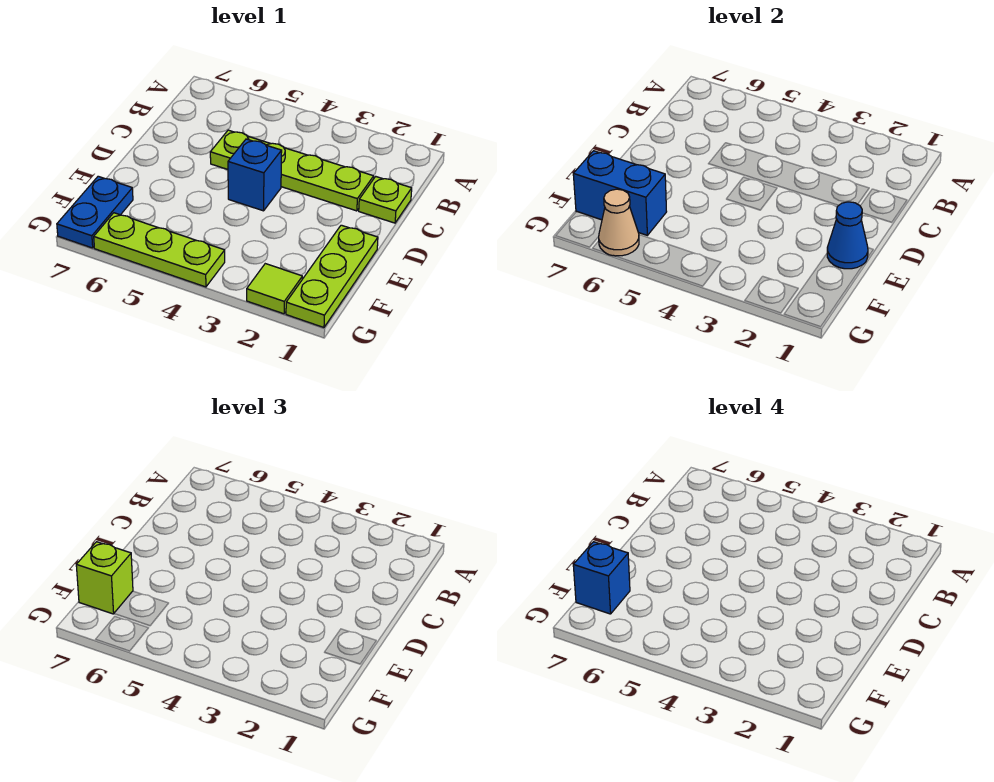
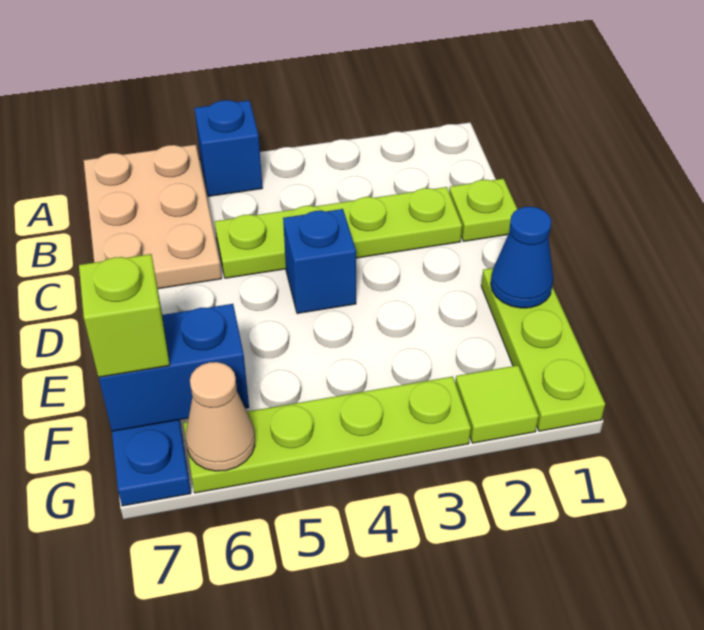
none -> tan plate A6:C7 level 1
blue brick F7 level 4 -> blue brick A5 level 1
lime plate G4:G6 level 1 -> lime plate G3:G6 level 1

